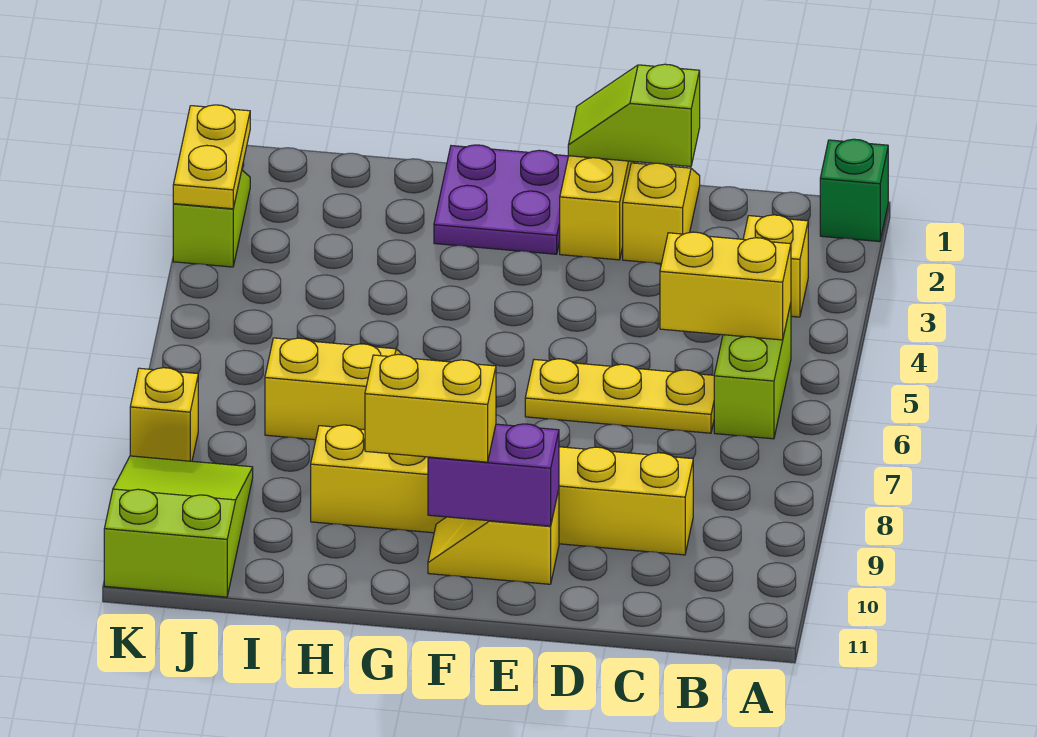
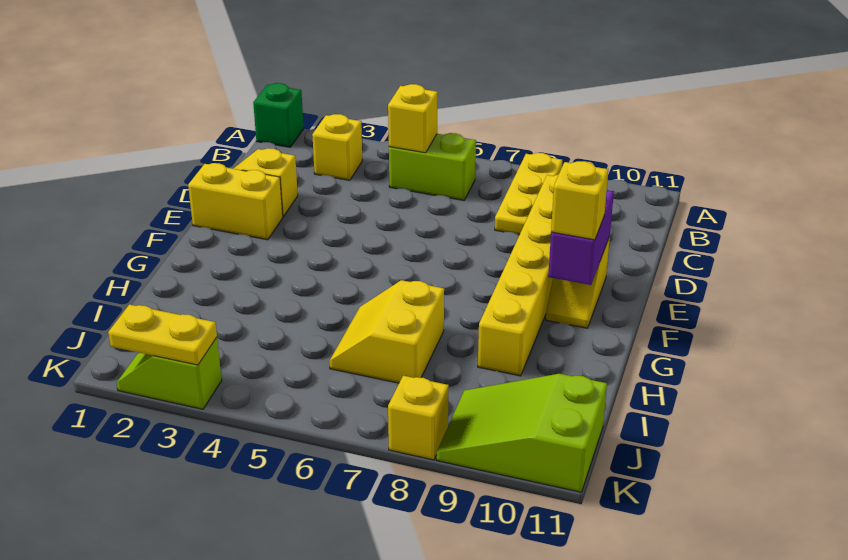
yellow brick B5:C5 level 2 -> yellow brick B5 level 2
yellow plate C6:E6 level 1 -> yellow plate A8:C8 level 1
lime slope D1:E1 level 2 top D -> none
purple plate F1:G2 level 1 -> none
yellow brick F10:G10 level 3 -> yellow brick F10 level 3

